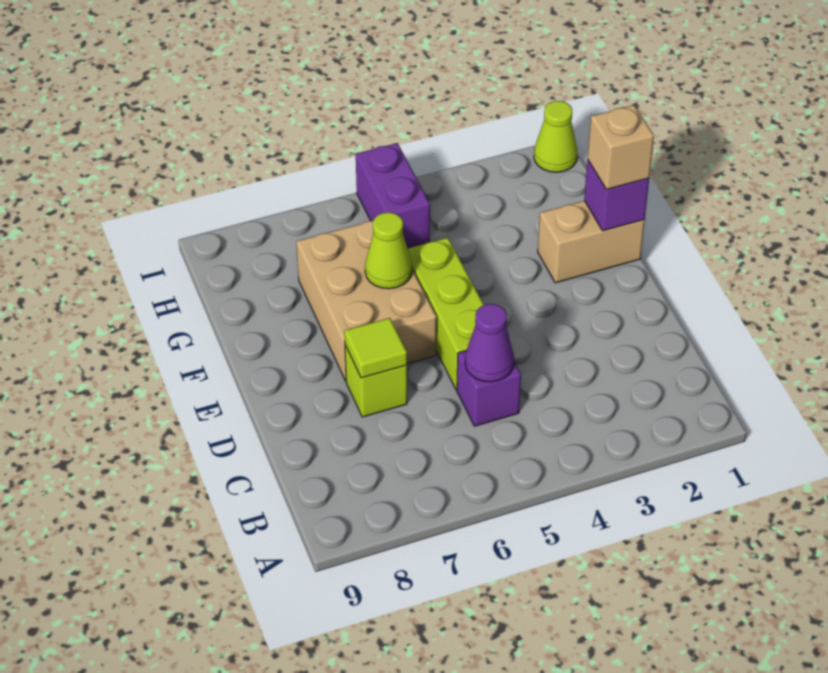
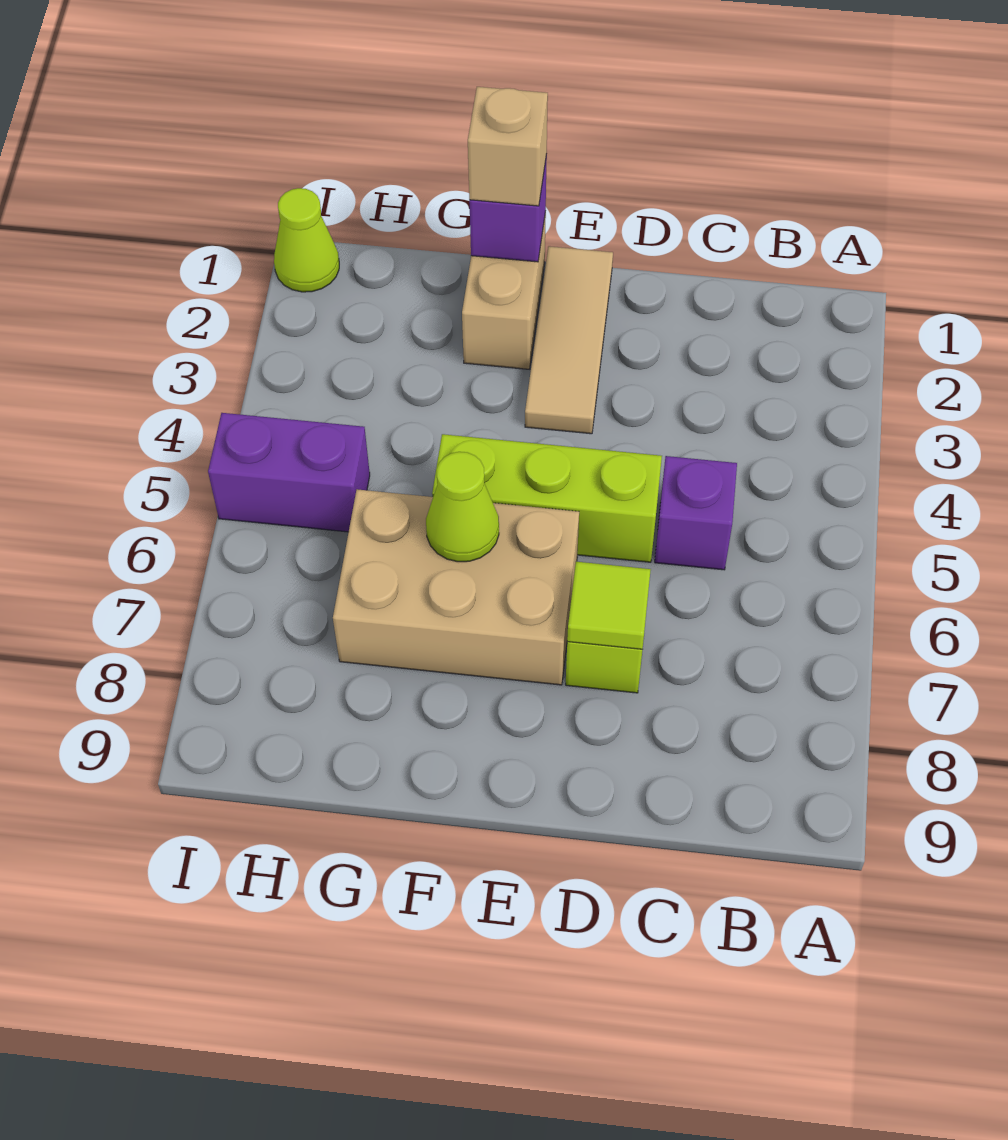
purple cone C5 level 2 -> none
none -> tan tile E1:E3 level 1

